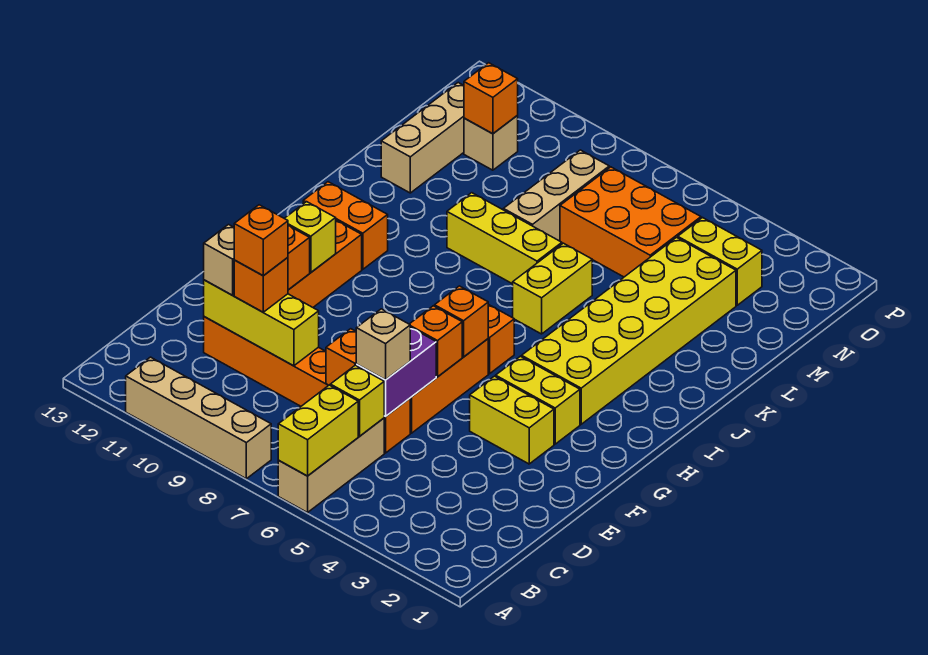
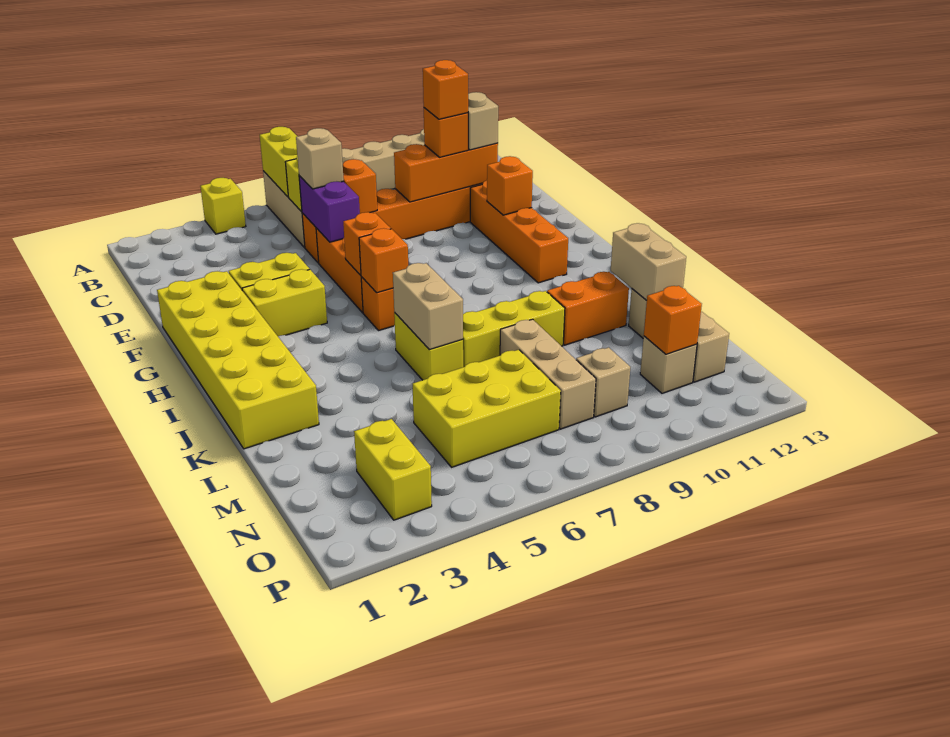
yellow brick D9:D11 level 2 -> orange brick D9:D11 level 2
orange brick F6 level 2 -> orange brick H6 level 2
yellow brick G11 level 2 -> yellow brick A4 level 1
yellow brick H3:M4 level 1 -> yellow brick F1:K2 level 1
orange brick I11:I12 level 1 -> orange brick K10:K11 level 1
none -> tan brick J6:K6 level 2
none -> tan brick K12:L12 level 2
orange brick M5:N7 level 1 -> yellow brick M5:N7 level 1
yellow brick N3:N4 level 1 -> yellow brick N3:O3 level 1
none -> tan brick N9 level 1

